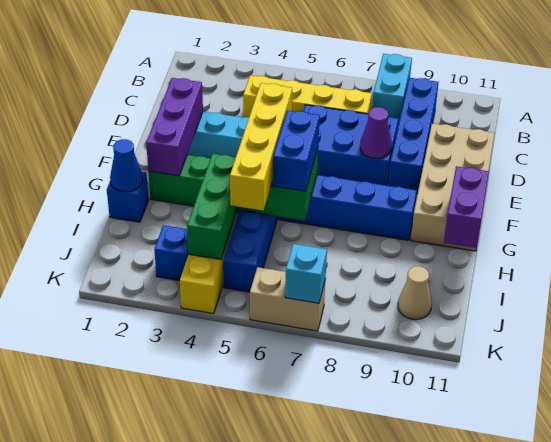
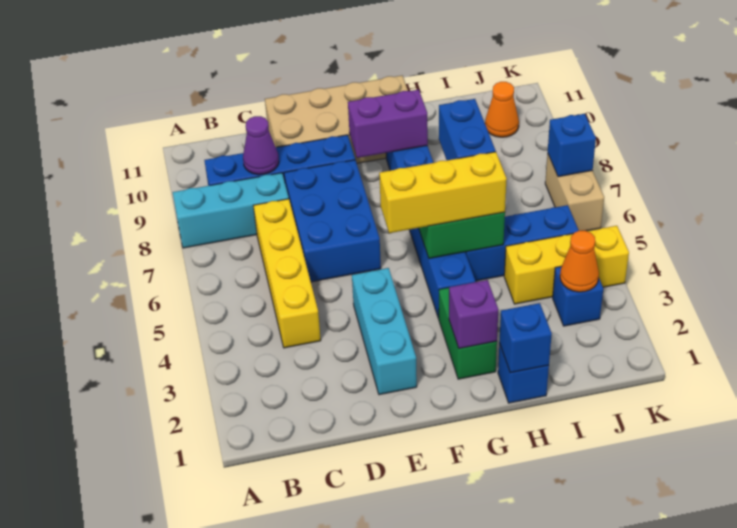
cyan brick A8:B8 level 1 -> cyan brick A8:C8 level 1
purple brick E2:G2 level 2 -> purple brick G2 level 2
purple cone E8 level 2 -> purple cone C9 level 2
yellow brick F5:I5 level 3 -> yellow brick F5:H5 level 3
blue brick G6:H6 level 3 -> blue brick H6:H7 level 3
purple brick G11:H11 level 2 -> purple brick F9:G9 level 2
blue cone H1 level 2 -> blue brick H1 level 2
green brick H4:J4 level 2 -> none
none -> orange cone J3 level 2
tan cone J10 level 1 -> orange cone J10 level 1
cyan brick K7 level 2 -> blue brick K7 level 2

